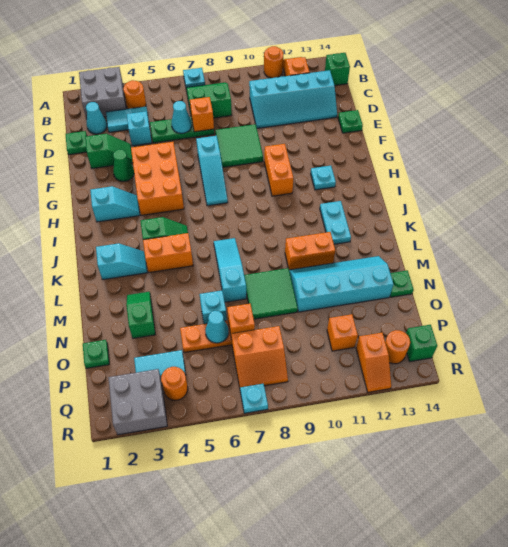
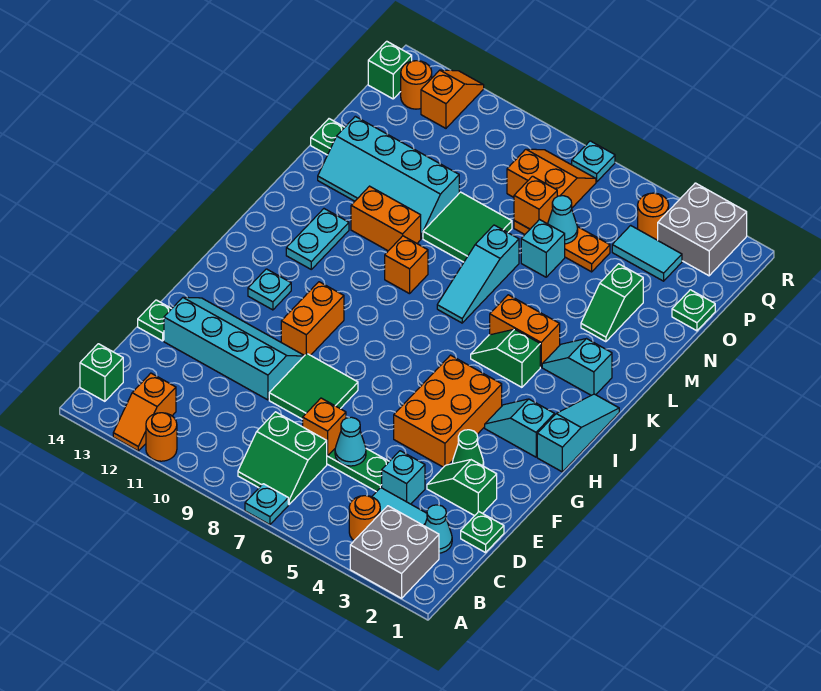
cyan slope C10:D13 level 1 top C -> cyan slope E10:F13 level 1 top E
cyan slope F7:H7 level 1 top F -> cyan slope H1:J1 level 1 top H
orange brick P11 level 1 -> orange brick K9 level 1

